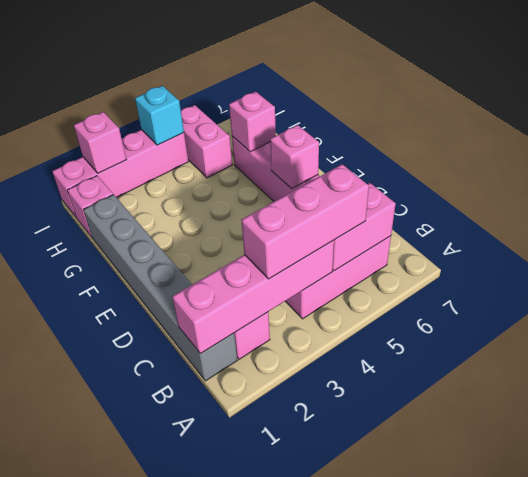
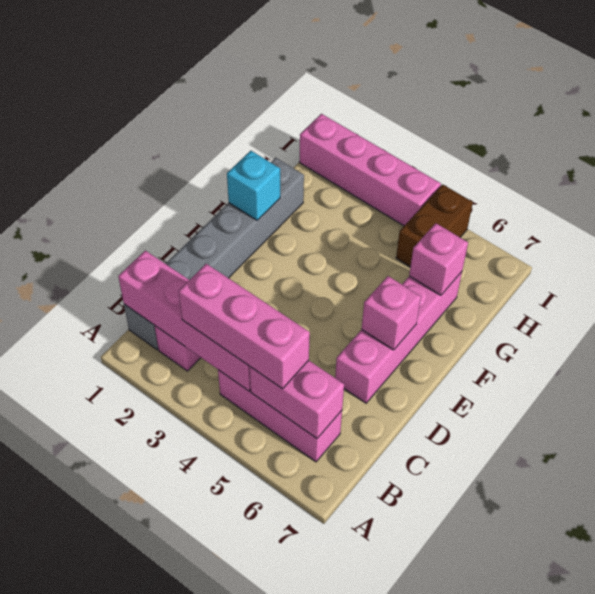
pink brick H1 level 1 -> none
pink brick H5:I5 level 1 -> brown brick H5:I5 level 1
pink brick I2 level 2 -> none
cyan brick I4 level 2 -> cyan brick F1 level 2

